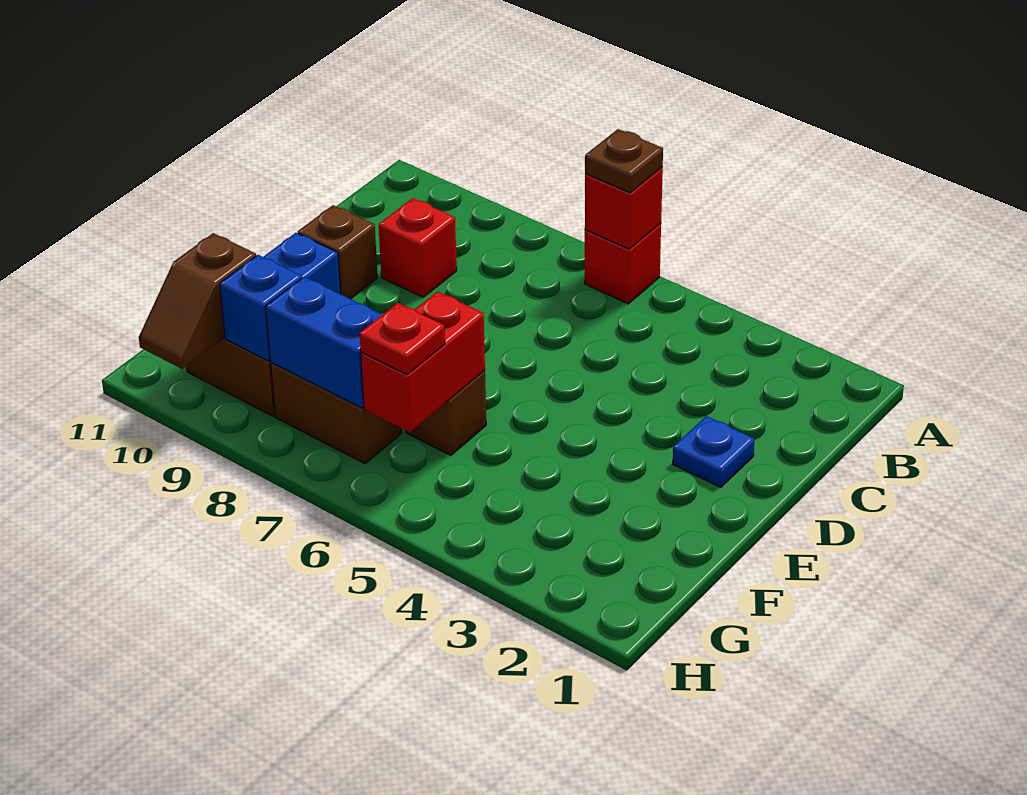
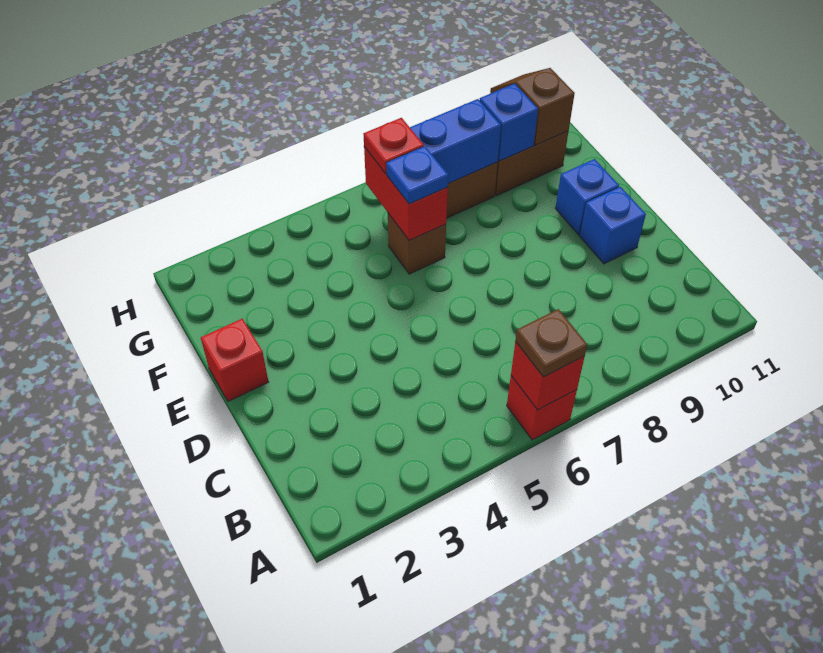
red brick C9 level 1 -> red brick E1 level 1
blue plate D2 level 1 -> blue plate F6 level 3
brown brick D10 level 1 -> blue brick D10 level 1

